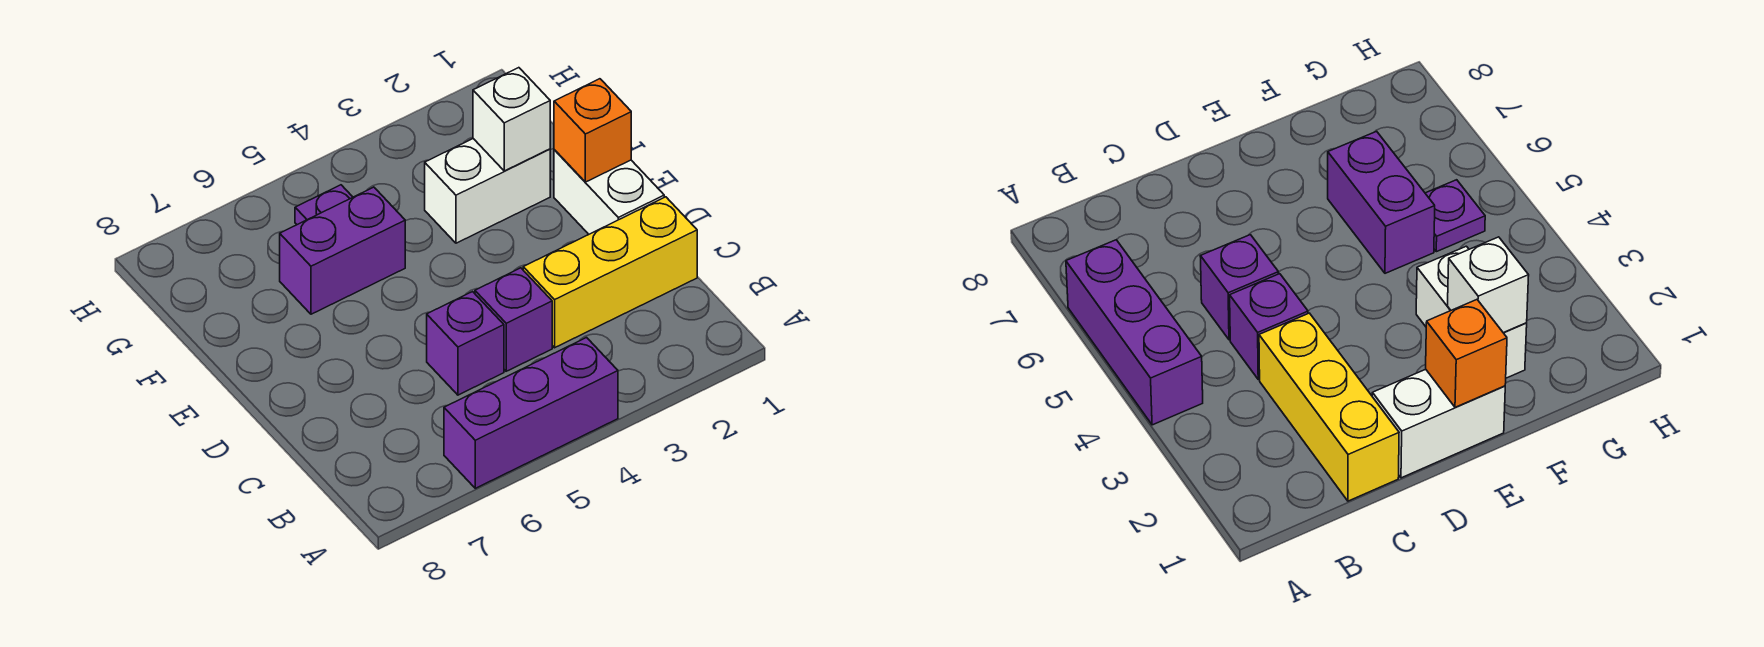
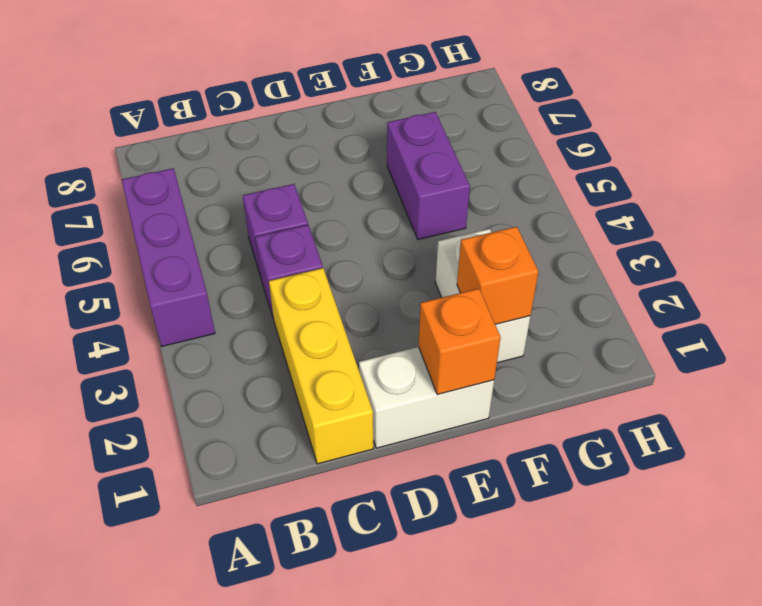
white brick F2 level 2 -> orange brick F2 level 2
purple plate G5 level 1 -> none

